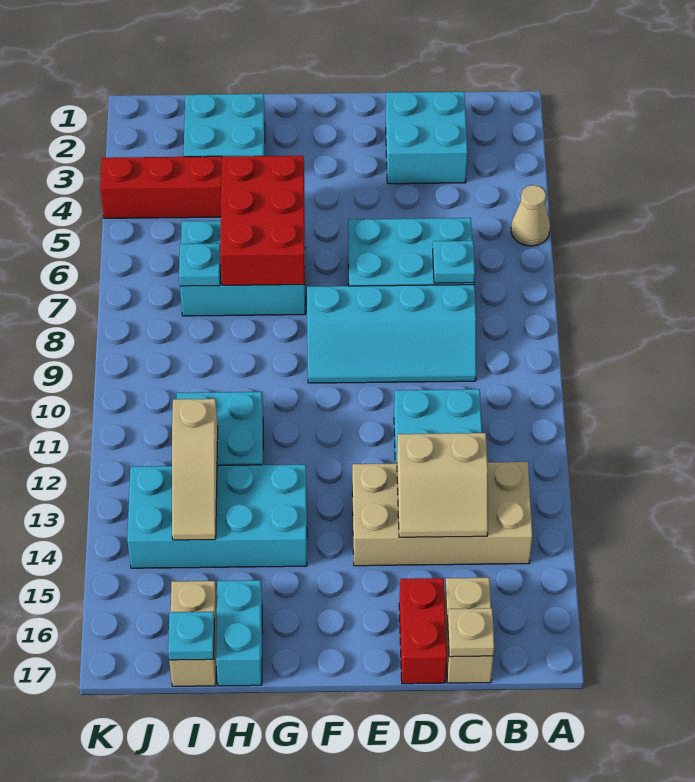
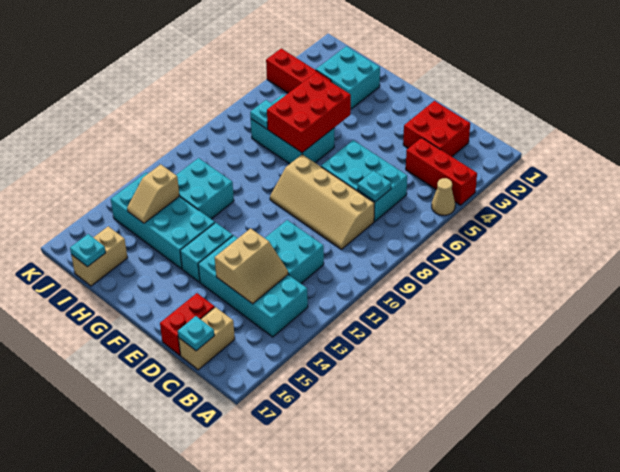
none -> red brick A4:C4 level 1
tan brick B13:E14 level 1 -> cyan brick B13:E14 level 1
cyan brick C2:D3 level 1 -> red brick C2:D3 level 1
cyan slope C8:F9 level 1 top 8 -> tan slope C8:F9 level 1 top 8
tan slope C13:D14 level 2 top 13 -> tan slope C13:D14 level 2 top D
tan plate C17 level 2 -> cyan plate C17 level 2
cyan brick H16:H17 level 1 -> cyan brick F13:F14 level 1
tan slope I12:I14 level 2 top 12 -> tan slope I13:I14 level 2 top 13

